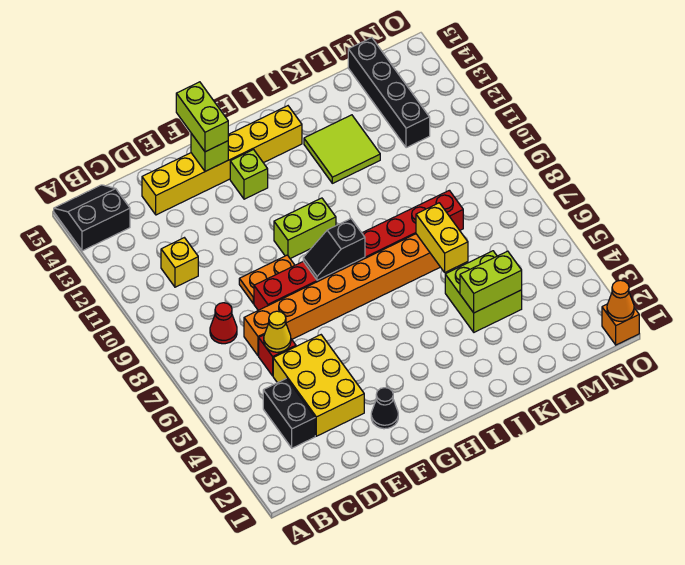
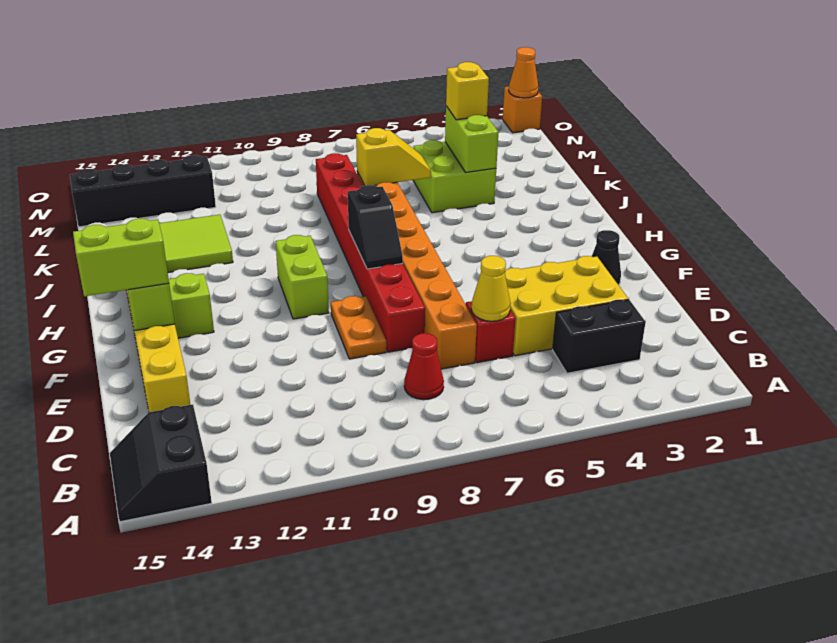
yellow brick C11 level 1 -> yellow brick L4 level 3
yellow brick K6:K7 level 2 -> yellow slope K6:K7 level 2 top 7

